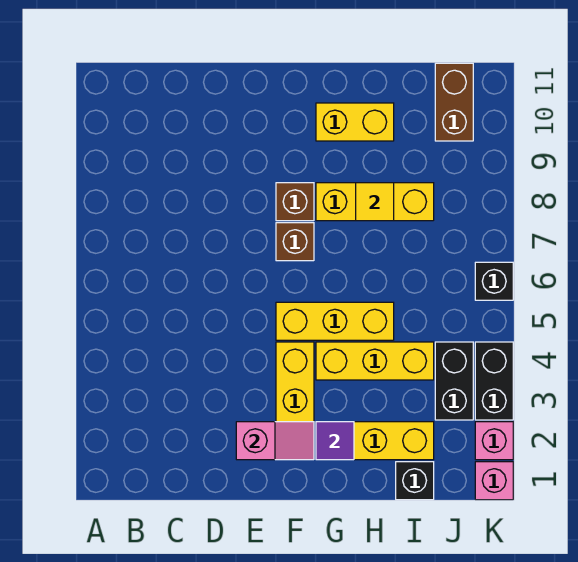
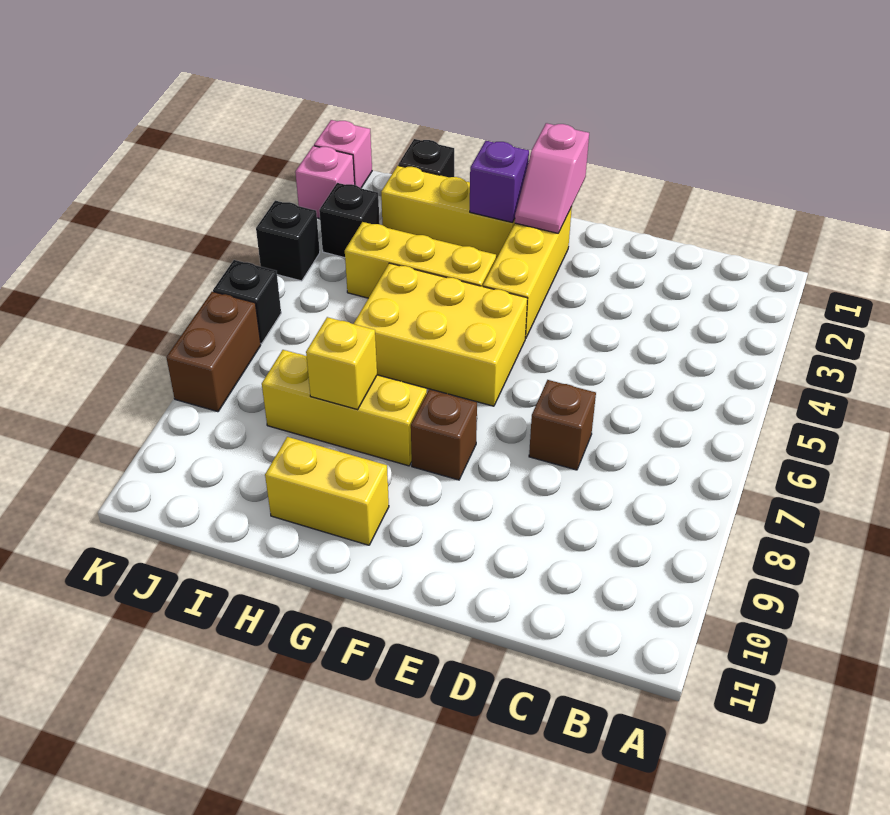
pink slope E2:F2 level 2 top E -> pink slope F1:F2 level 2 top 1
yellow brick F5:H5 level 1 -> yellow brick F5:H6 level 1
brown brick F7 level 1 -> brown brick D7 level 1
purple tile G2 level 2 -> purple brick G2 level 2
yellow tile H8 level 2 -> yellow brick H8 level 2
black brick J3:J4 level 1 -> black brick J3 level 1
brown brick J10:J11 level 1 -> brown brick K7:K8 level 1
black brick K3:K4 level 1 -> black brick K4 level 1

